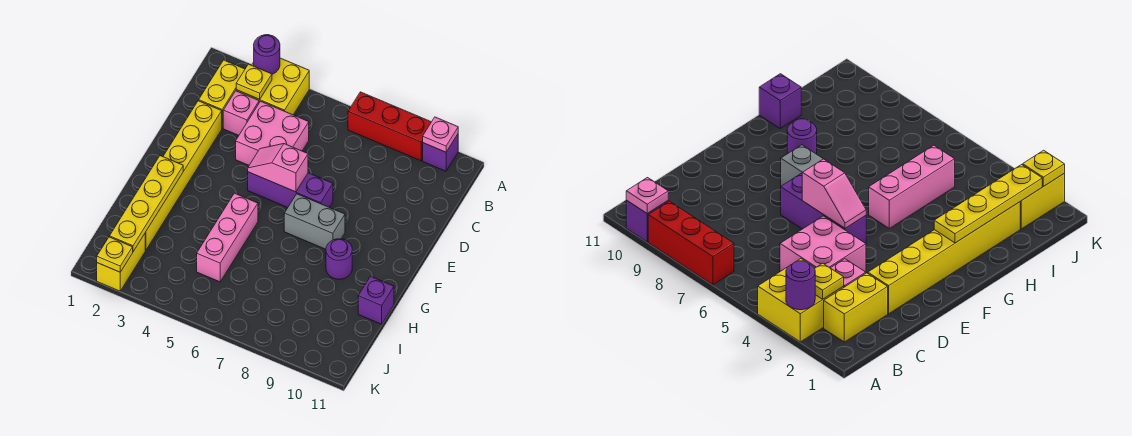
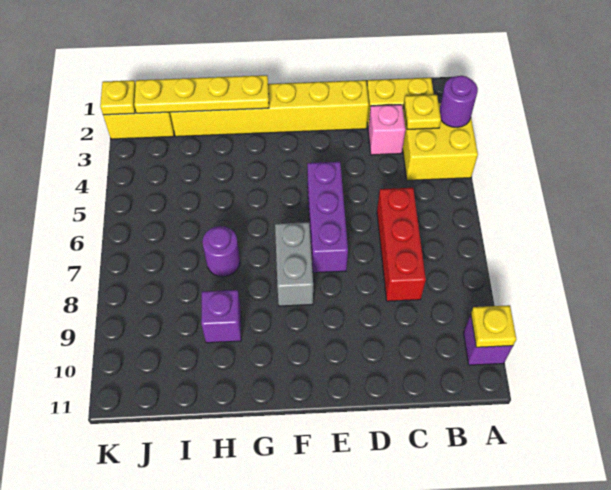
red brick A7:A9 level 1 -> red brick C6:C8 level 1
pink plate A10 level 2 -> yellow plate A10 level 2
pink brick C4:D5 level 1 -> none
pink slope E5:E6 level 2 top 6 -> none
pink brick G5:I5 level 1 -> none
purple round brick G9 level 1 -> purple round brick H7 level 1
purple brick H11 level 1 -> purple brick H9 level 1

